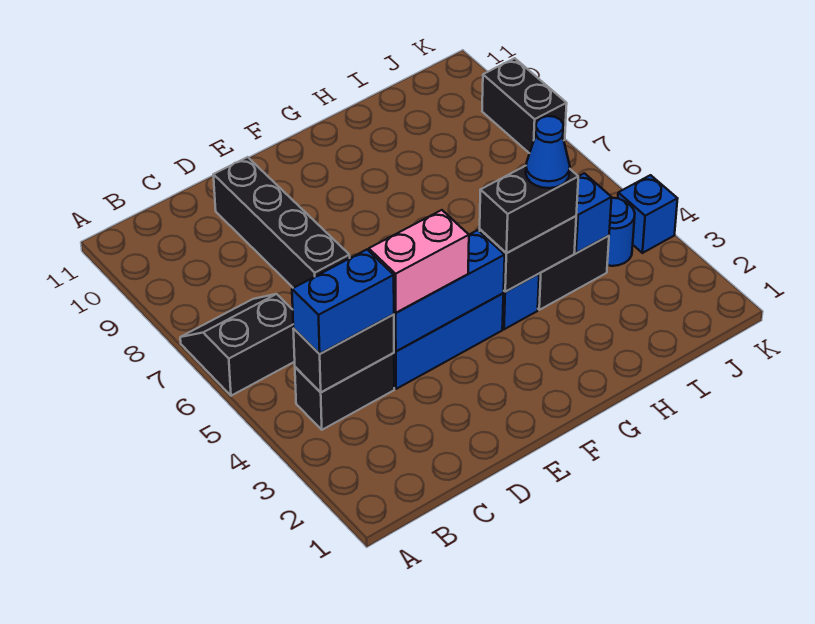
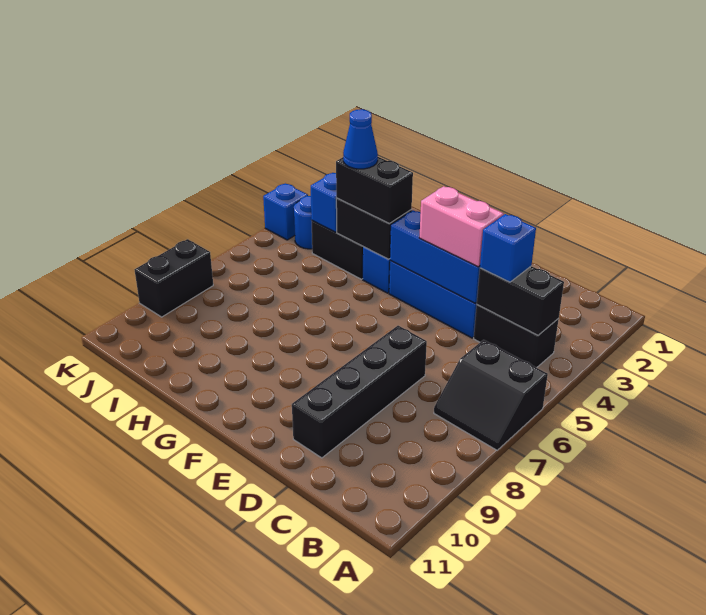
blue brick B4:C4 level 3 -> blue brick C4 level 3

